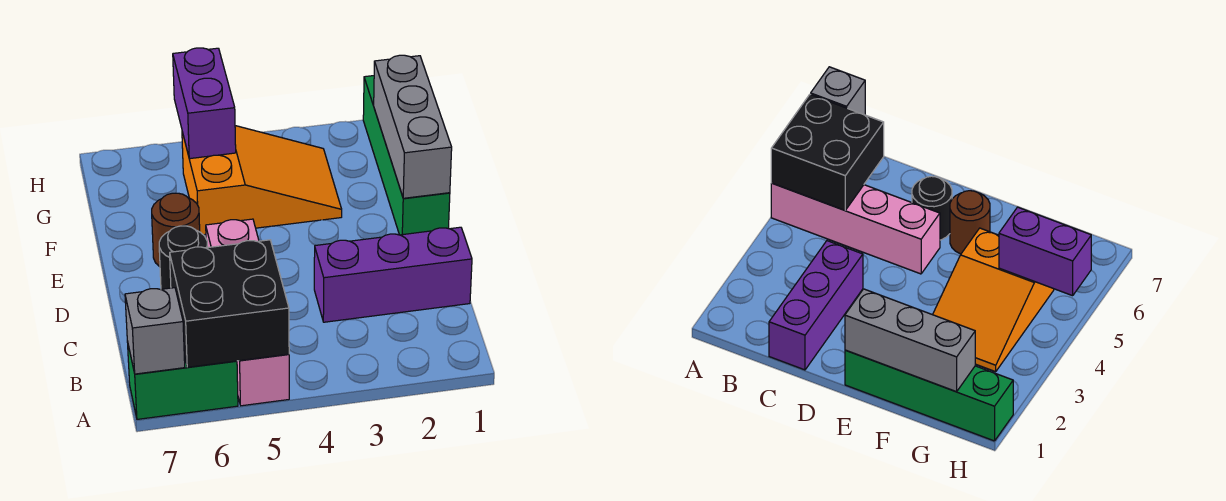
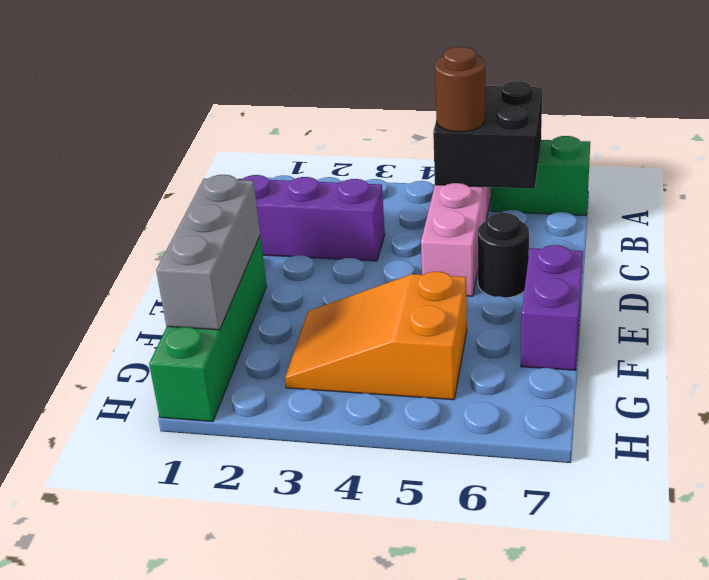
grey brick A7 level 2 -> none
brown round brick E6 level 1 -> brown round brick B5 level 3
purple brick G5:H5 level 2 -> purple brick E7:F7 level 1

